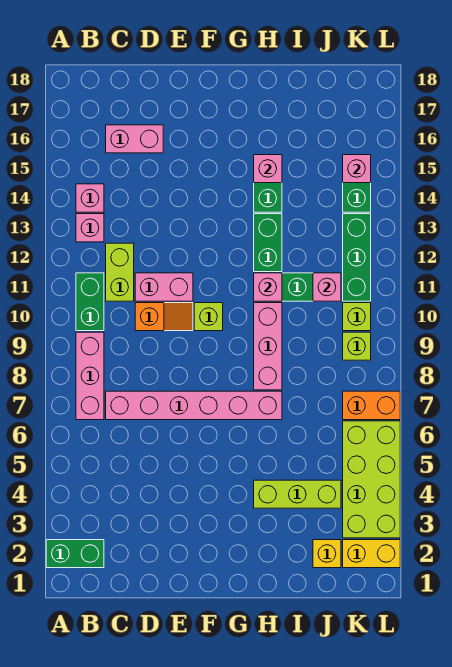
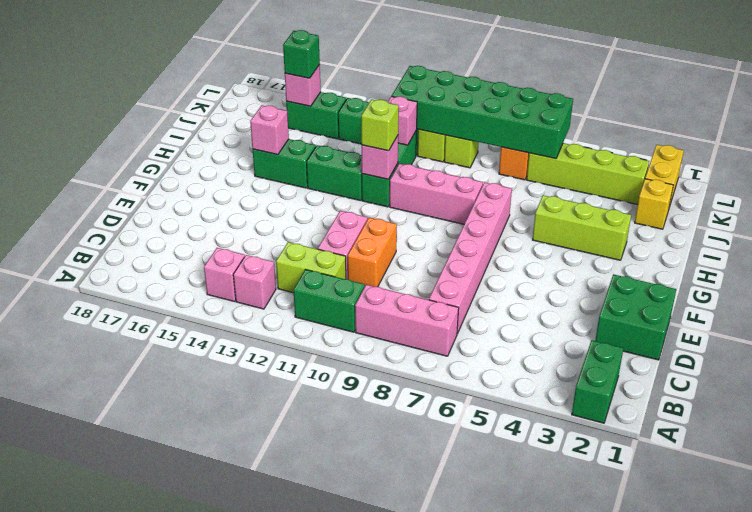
pink brick C16:D16 level 1 -> none
none -> green brick D1:E2 level 1
orange slope D10:E10 level 1 top D -> orange brick D10:E10 level 1
lime brick F10 level 1 -> lime brick H11 level 3
lime brick H4:J4 level 1 -> lime brick H3:H5 level 1
lime brick K3:L6 level 1 -> lime brick K3:K6 level 1
none -> green brick K6:L11 level 2
none -> green brick K15 level 3

